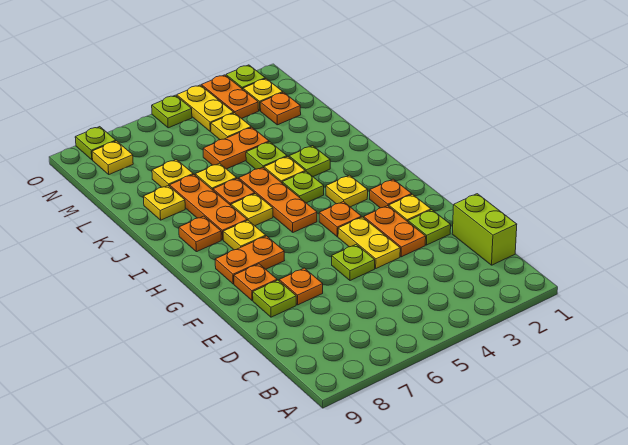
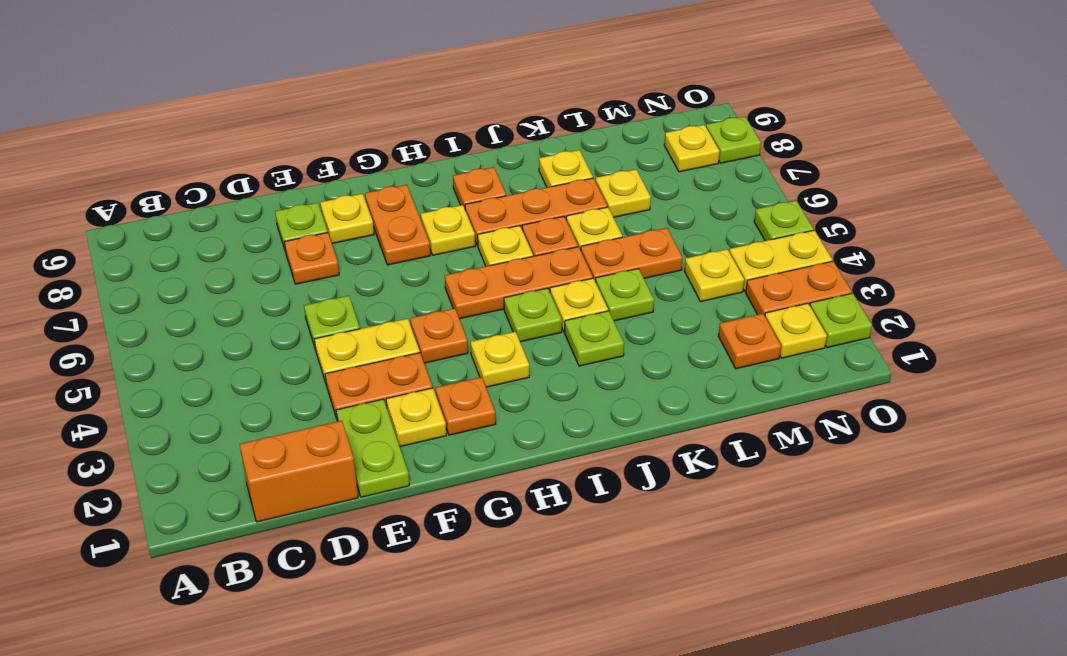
lime brick C1:D1 level 1 -> orange brick C1:D1 level 1
lime plate E2 level 1 -> lime plate E1:E2 level 1
orange plate F8 level 1 -> yellow plate F8 level 1
orange plate L4:L5 level 1 -> orange plate K5:L5 level 1

